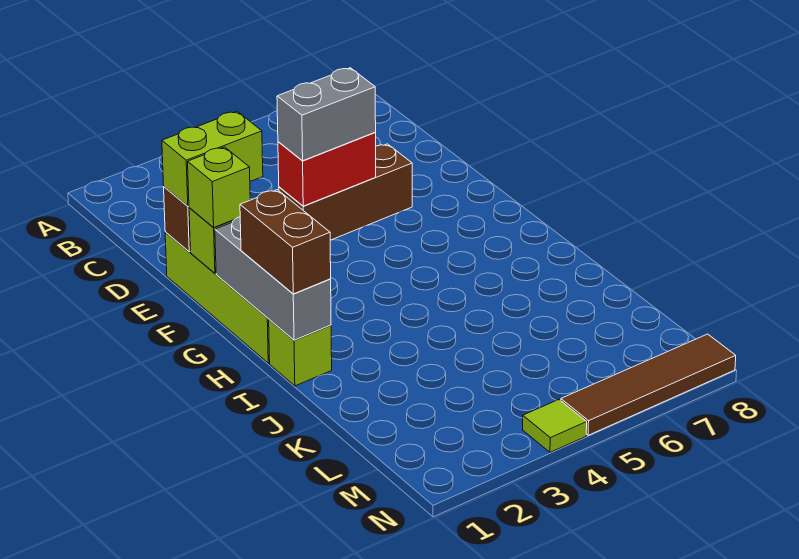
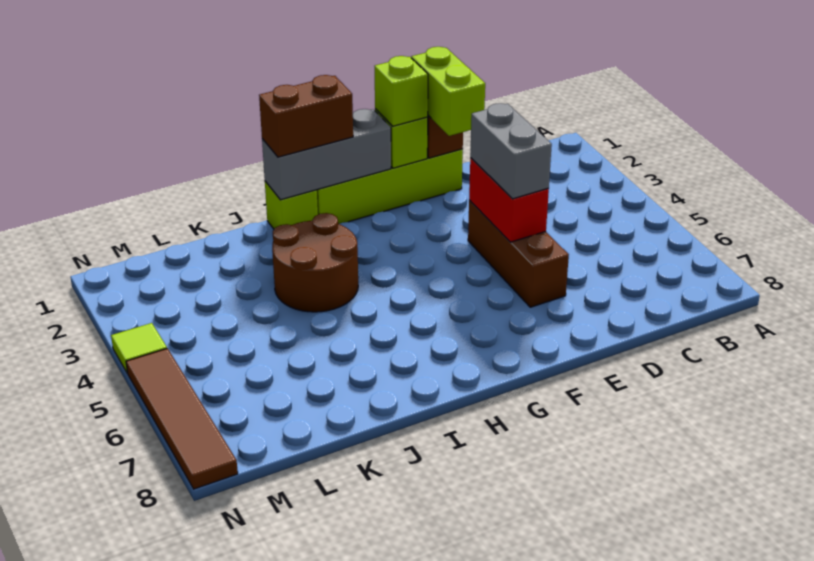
none -> brown round brick I3:J4 level 1

